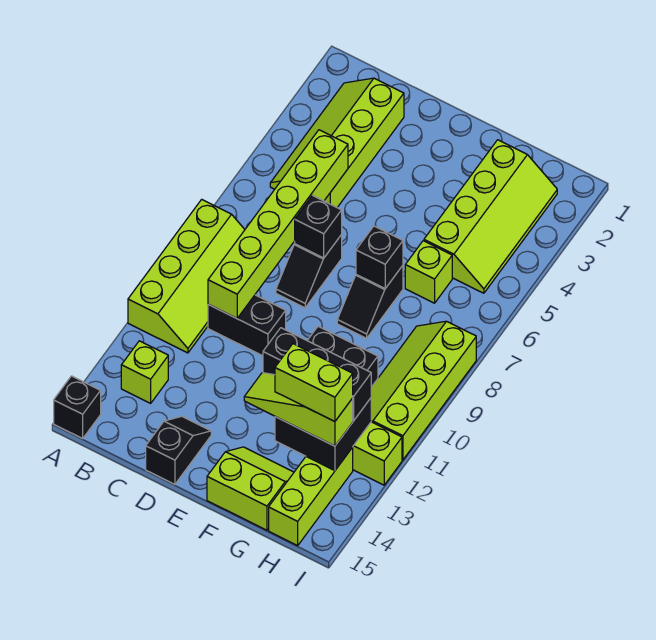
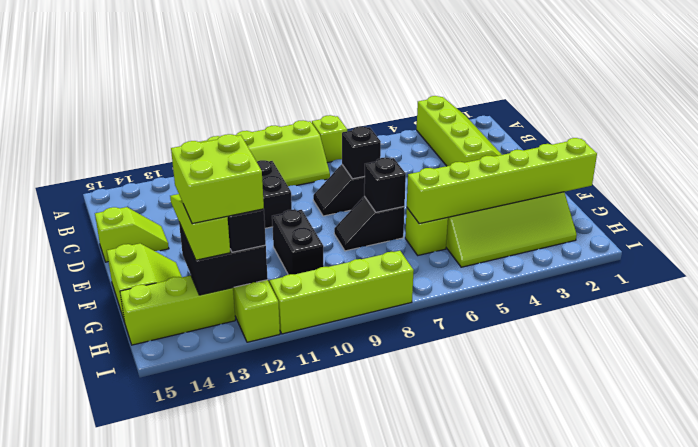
black brick A15 level 1 -> none
lime slope B2:C5 level 1 top C -> lime slope A2:D3 level 1 top 3
lime brick B13 level 1 -> lime brick A7 level 1
lime brick C5:C10 level 2 -> lime brick G1:G6 level 2
black slope D14:D15 level 1 top 15 -> lime slope D14:D15 level 1 top 15
lime brick G13:H13 level 4 -> lime brick G12:H13 level 4

